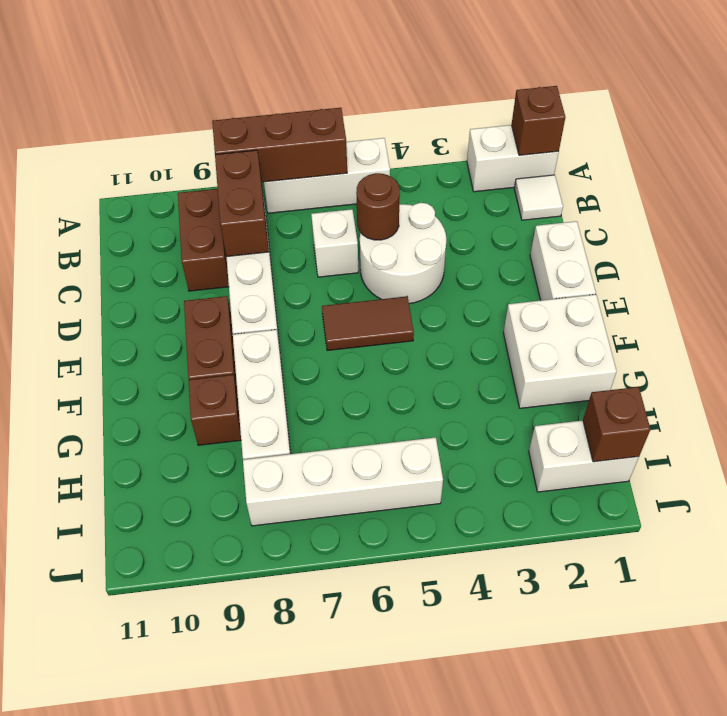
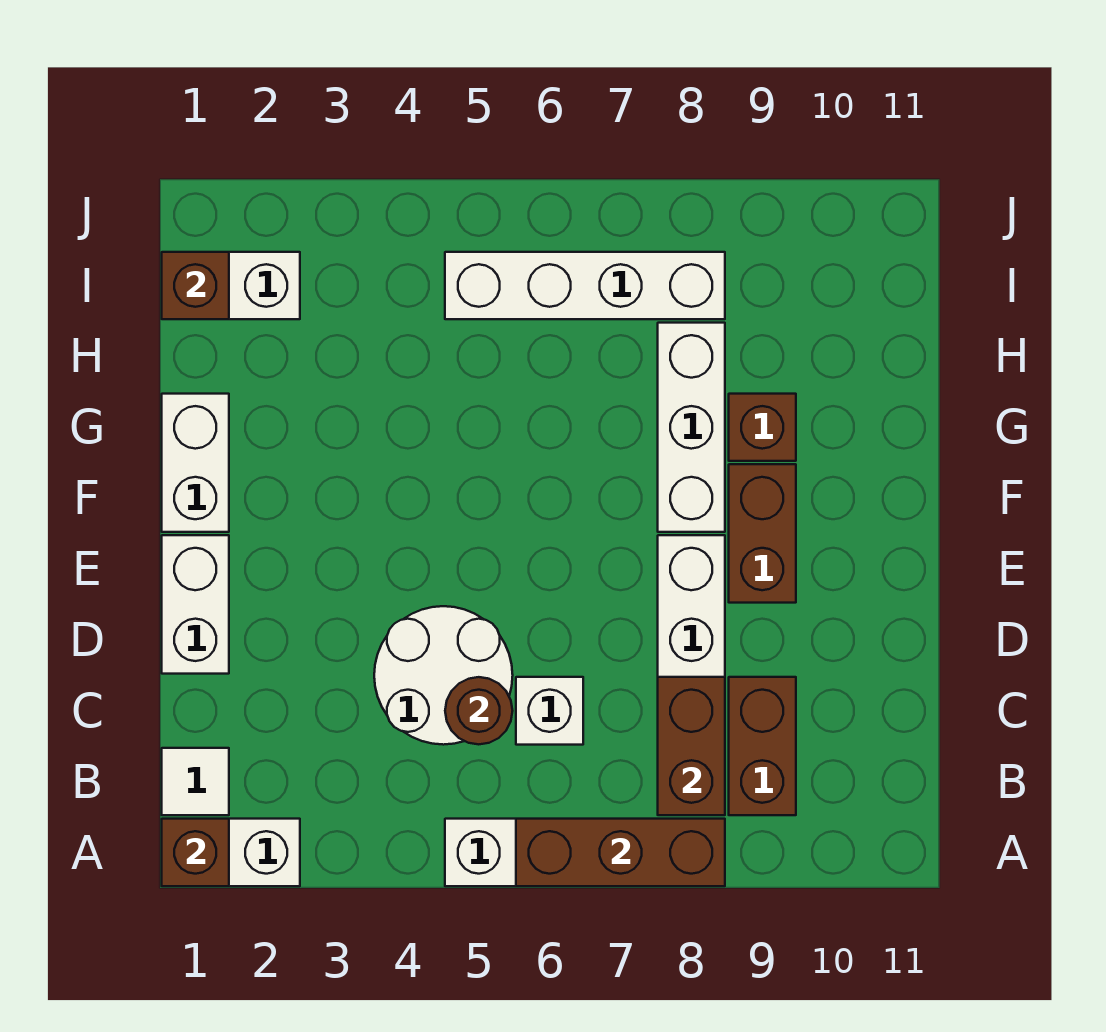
brown tile E5:E6 level 1 -> none
white brick F1:G2 level 1 -> white brick F1:G1 level 1

